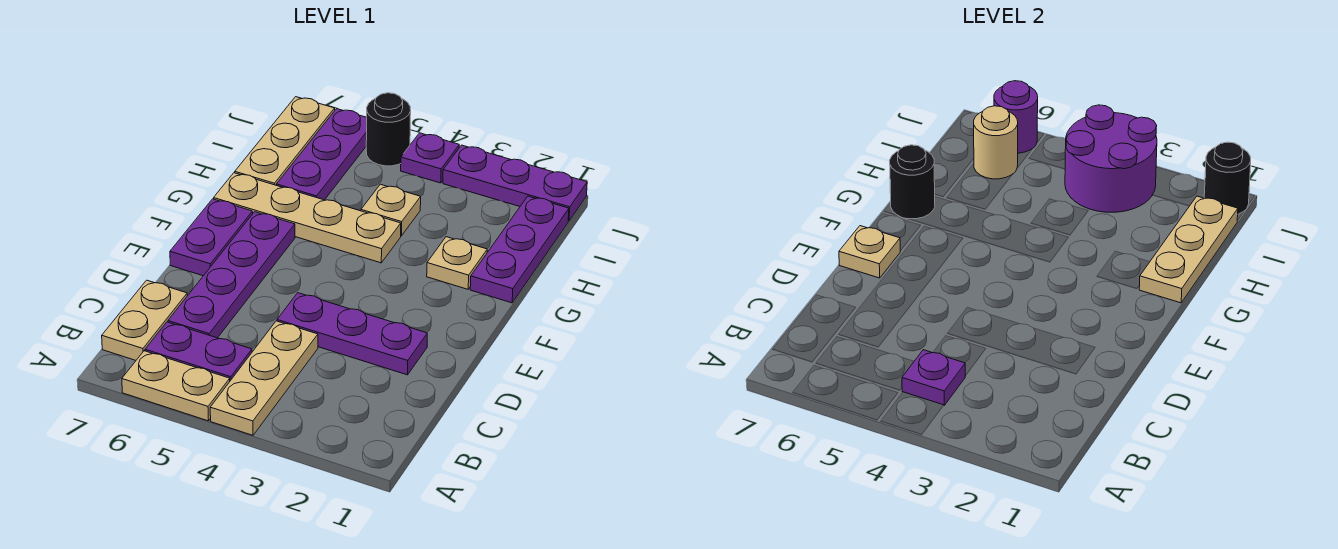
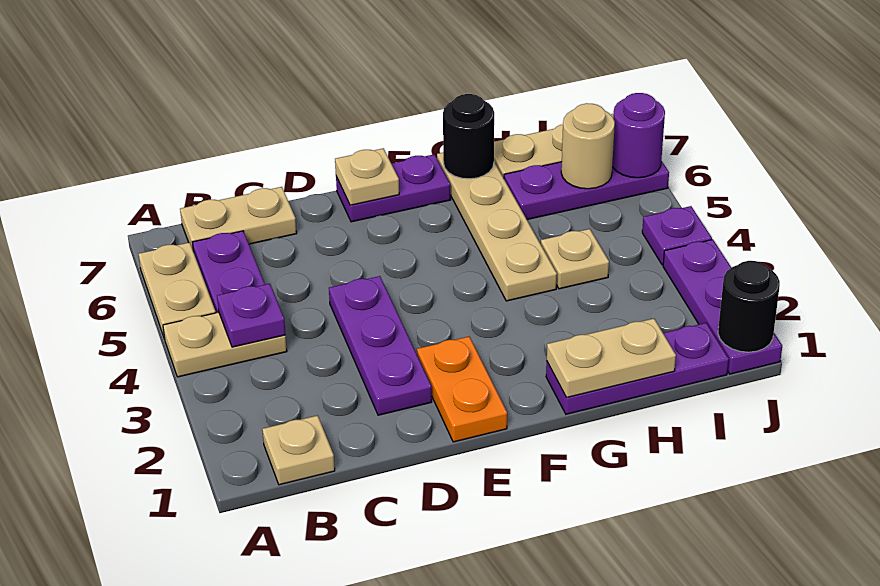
tan plate A4:C4 level 1 -> tan plate A4:B4 level 1
purple plate C6:F6 level 1 -> none
none -> orange plate E1:E2 level 1
tan plate G1:I1 level 2 -> tan plate G1:H1 level 2
tan plate G2 level 1 -> tan plate B1 level 1
purple round brick I3:J4 level 2 -> none
black round brick J5 level 1 -> none

